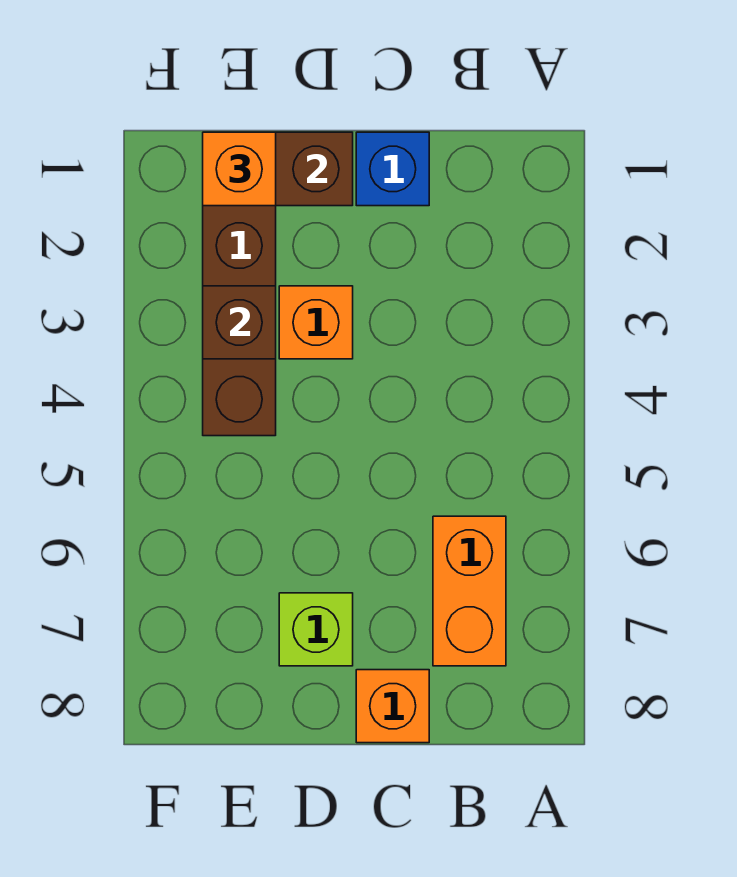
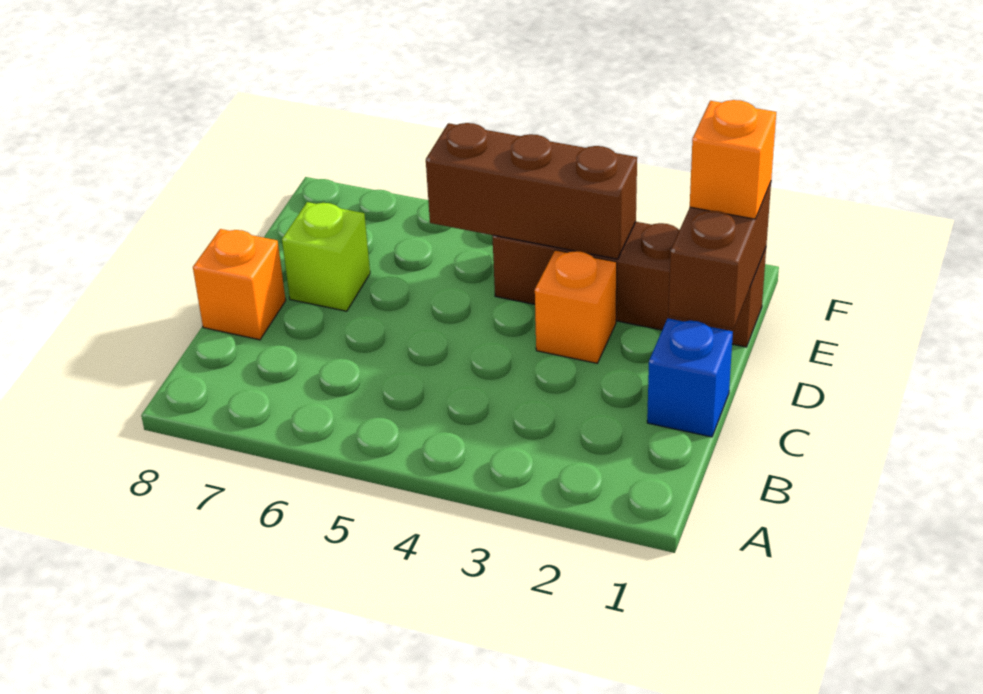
orange brick B6:B7 level 1 -> none
brown brick E3 level 2 -> brown brick E3:E5 level 2

